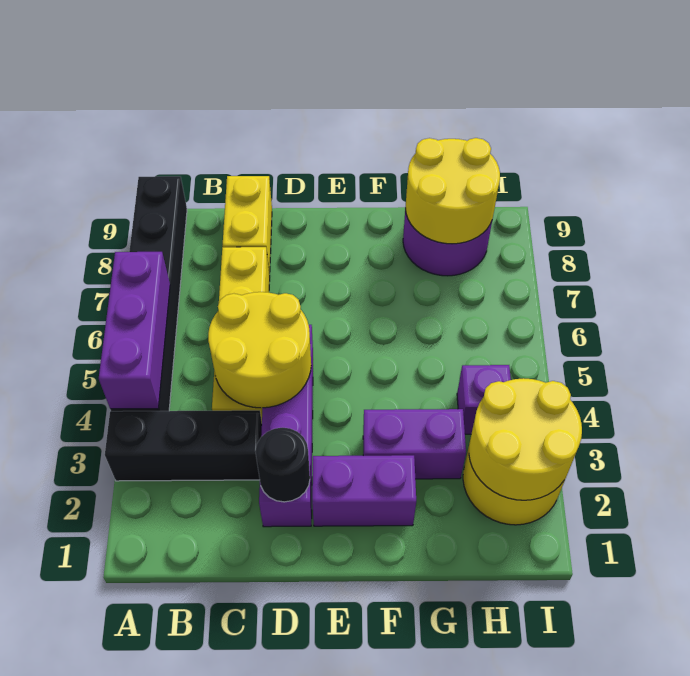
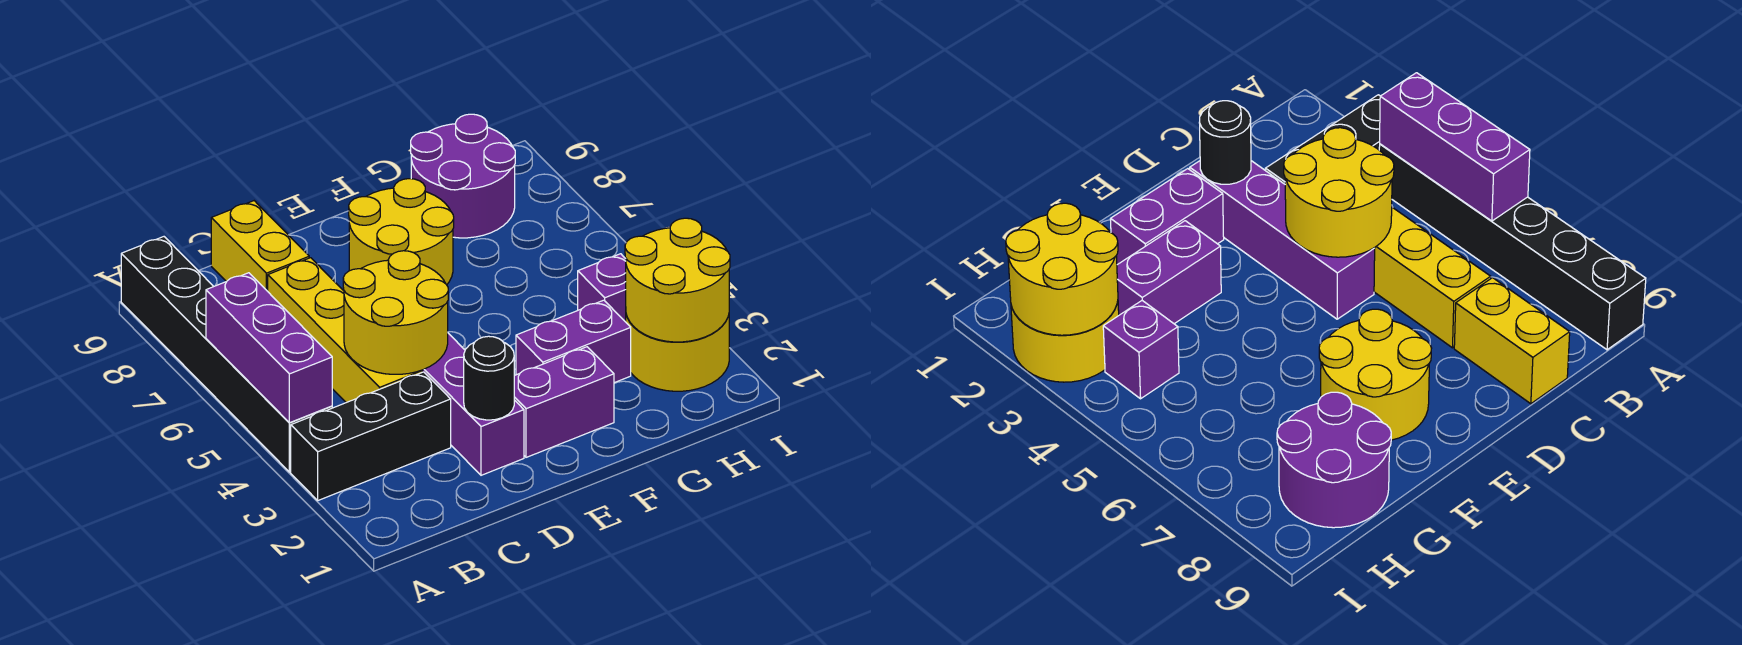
yellow round brick G8:H9 level 2 -> yellow round brick E7:F8 level 1

